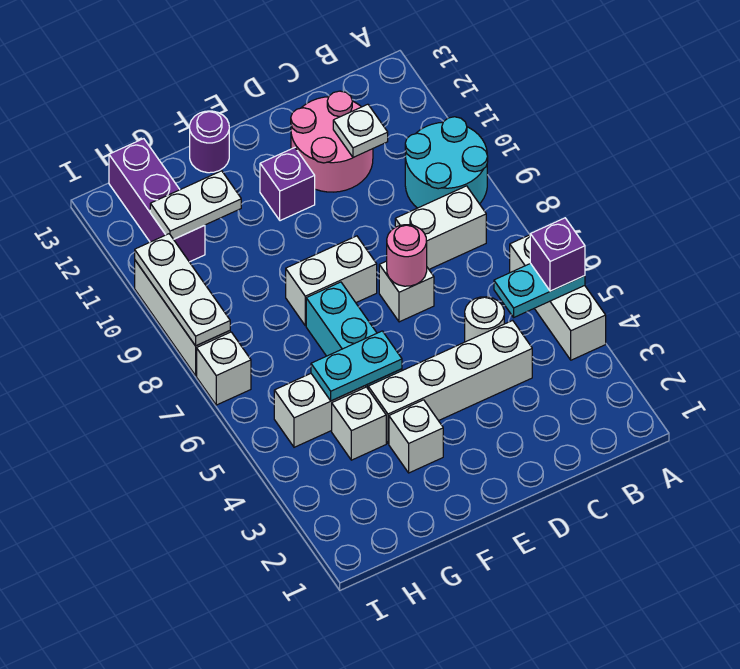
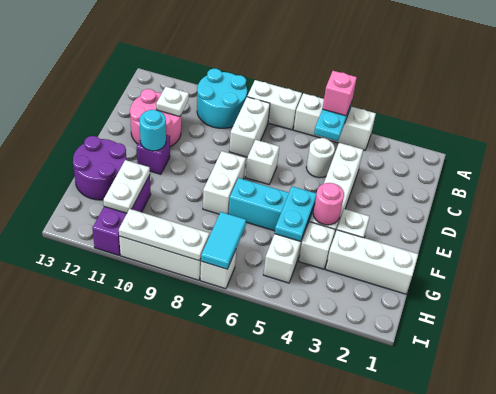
purple brick A5 level 3 -> pink brick A5 level 3
none -> white brick A7:A8 level 1
pink round brick D7 level 2 -> pink round brick F4 level 2
none -> cyan round brick E11 level 2
purple round brick F13 level 1 -> purple round brick F12:G13 level 1
none -> white brick G1:G3 level 1
none -> cyan tile H7:I7 level 2
purple brick H11:H13 level 1 -> purple brick G11:I11 level 1

